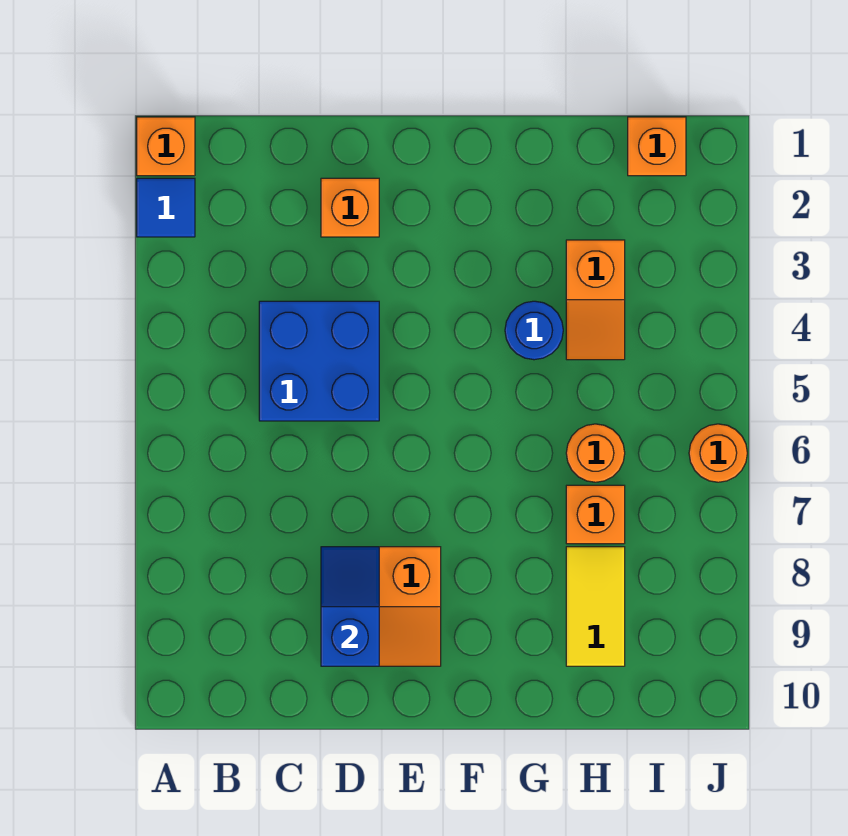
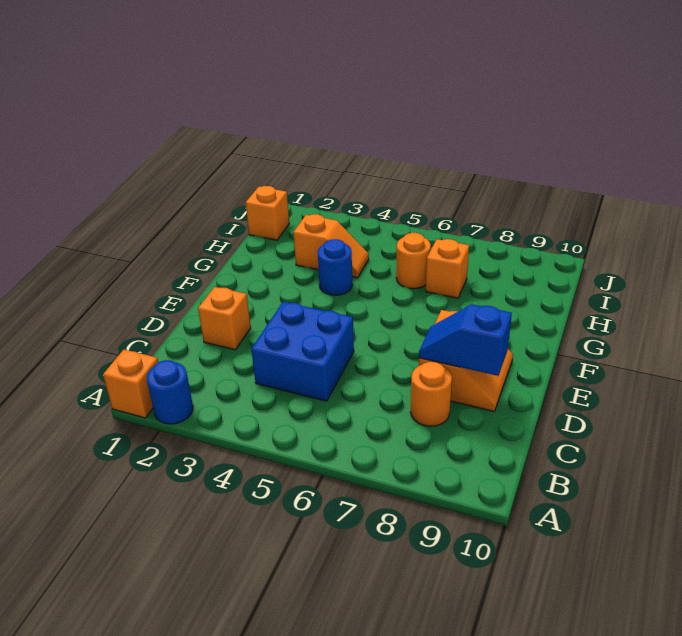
blue tile A2 level 1 -> blue round brick A2 level 1
yellow tile H8:H9 level 1 -> none
orange round brick J6 level 1 -> orange round brick C8 level 1

